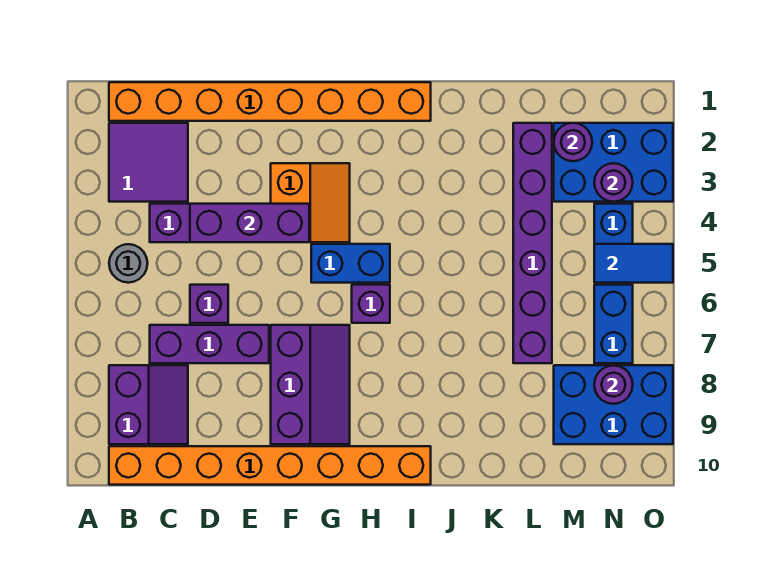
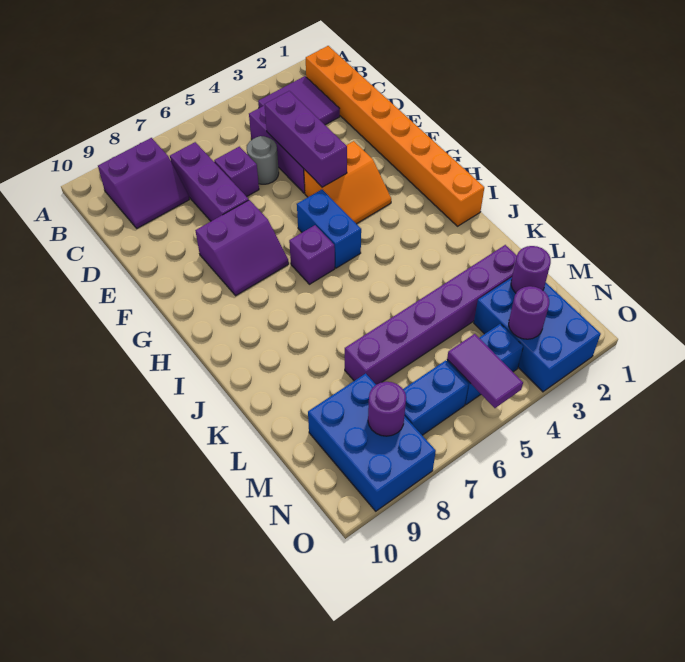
grey round brick B5 level 1 -> grey round brick D5 level 1
orange brick B10:I10 level 1 -> none
purple slope F7:G9 level 1 top F -> purple slope F7:G8 level 1 top F
blue tile N5:O5 level 2 -> purple tile N5:O5 level 2

